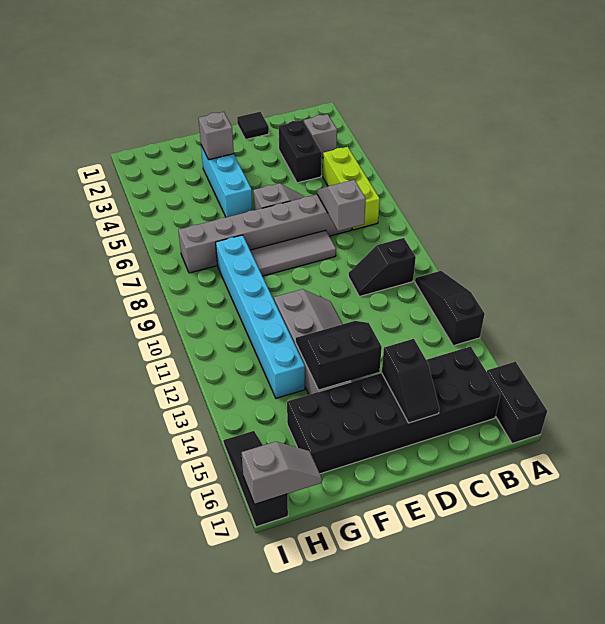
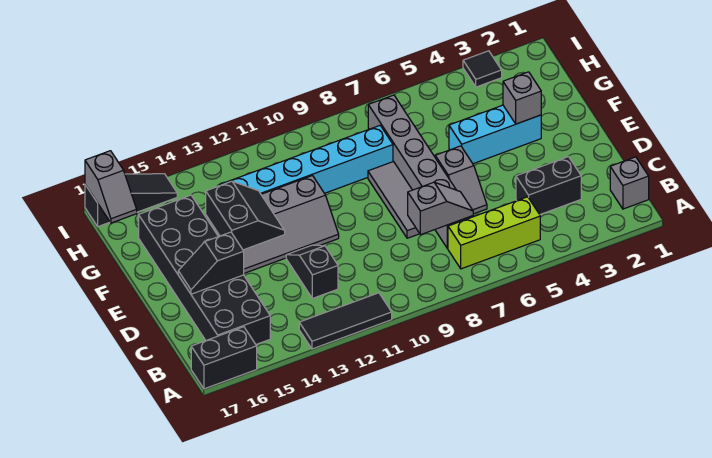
black slope A11:A13 level 1 top 13 -> black tile A11:A13 level 1
grey brick B3 level 1 -> grey brick B1 level 1
black slope B10:C10 level 1 top B -> black slope C12:D12 level 1 top C
black tile D1 level 1 -> black tile I3 level 1

